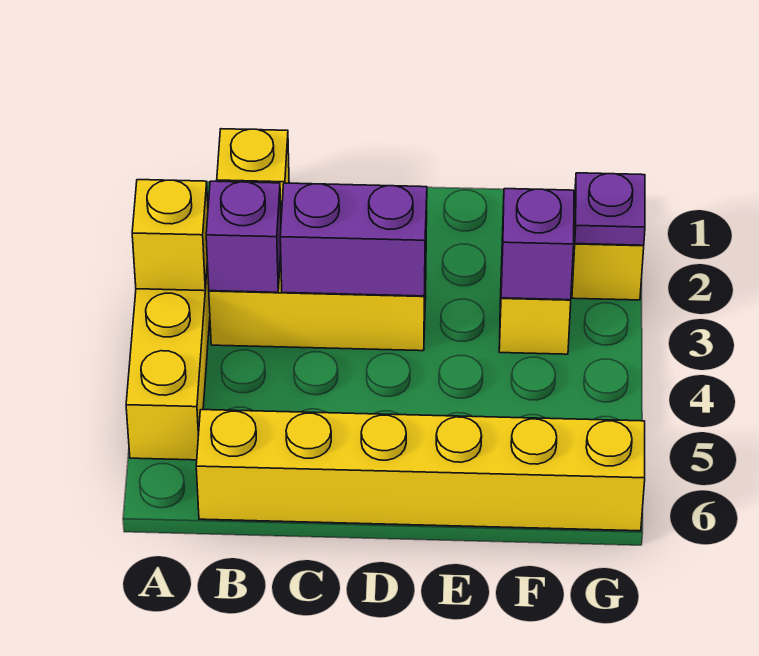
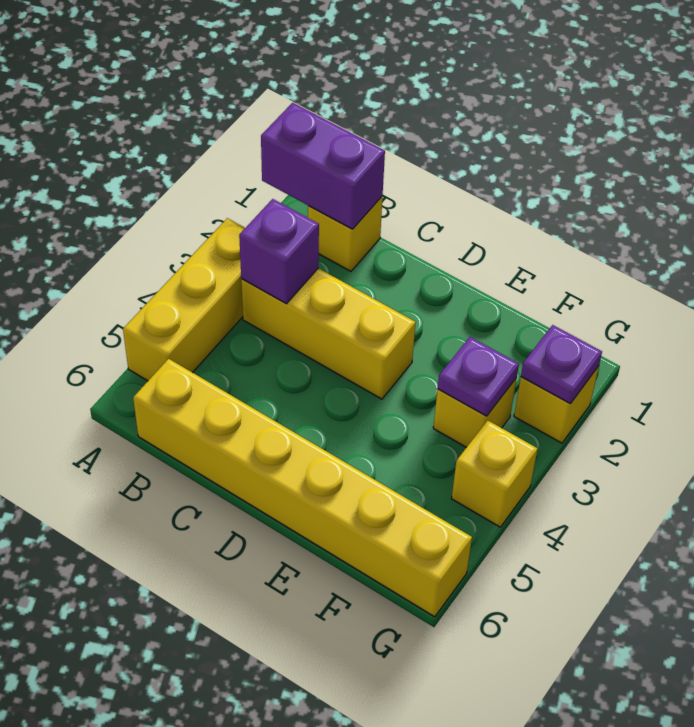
yellow brick A3 level 2 -> yellow brick G4 level 1
purple brick C3:D3 level 2 -> purple brick A1:B1 level 2
purple brick F3 level 2 -> purple plate F3 level 2

